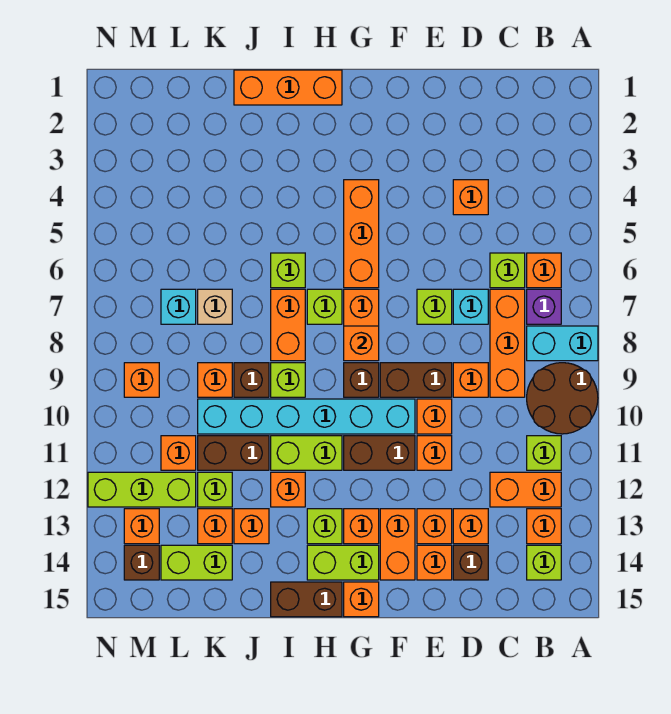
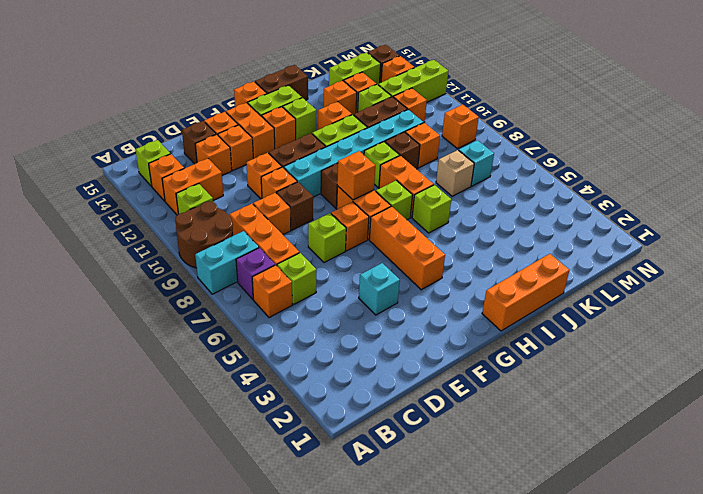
orange brick D4 level 1 -> orange brick F7 level 1
cyan brick D7 level 1 -> cyan brick E4 level 1
brown brick E9:F9 level 1 -> brown brick E9 level 1

